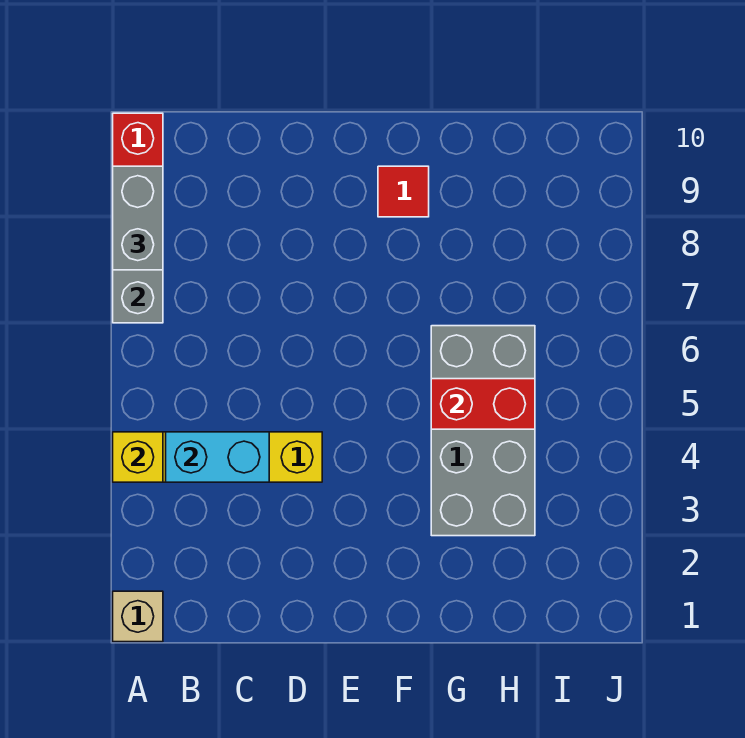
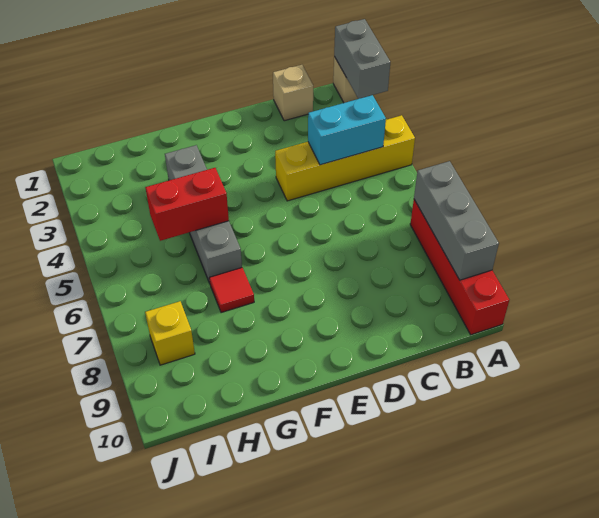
yellow brick A4 level 2 -> yellow brick I8 level 1
grey brick A8:A9 level 3 -> grey brick A1:A2 level 2
none -> tan brick C1 level 1
red tile F9 level 1 -> red tile G7 level 1
grey brick G3:H6 level 1 -> grey brick G3:G6 level 1

